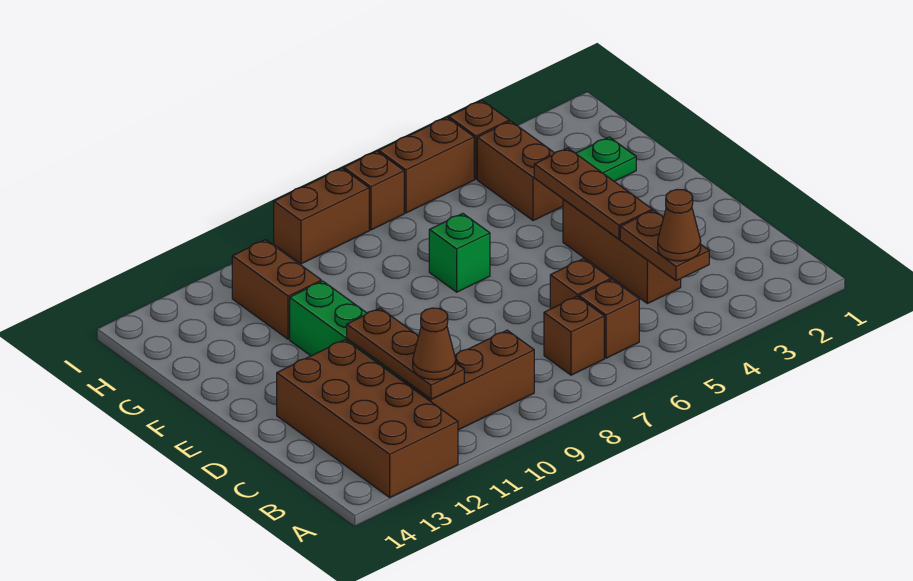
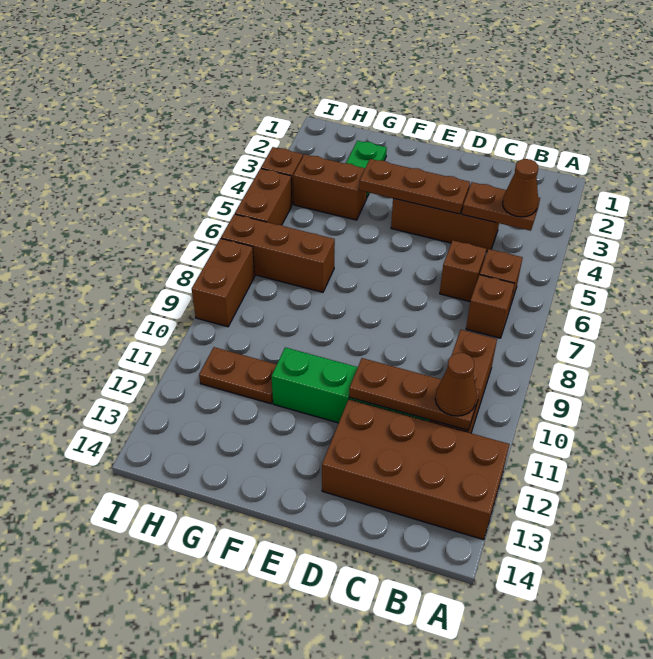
green brick F7 level 1 -> none
brown brick G11:H11 level 1 -> brown plate G11:H11 level 1
brown brick I7 level 1 -> brown brick G7:I7 level 1

